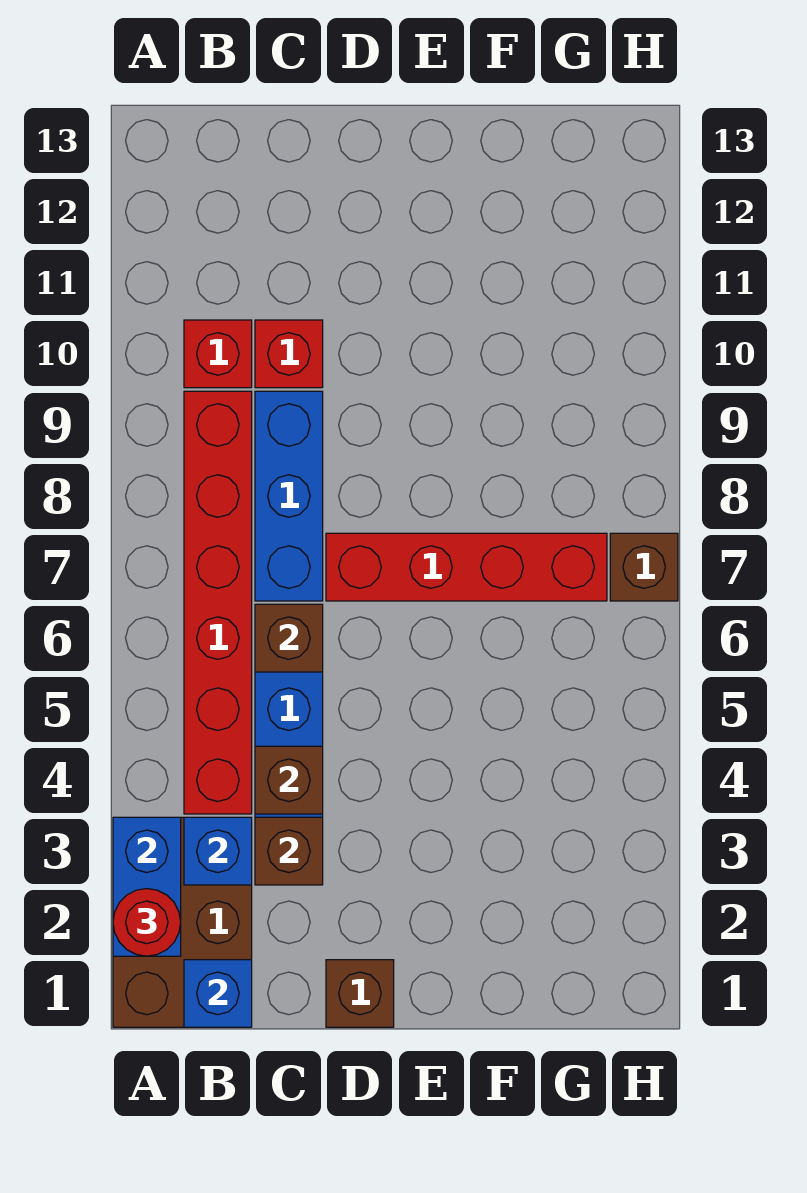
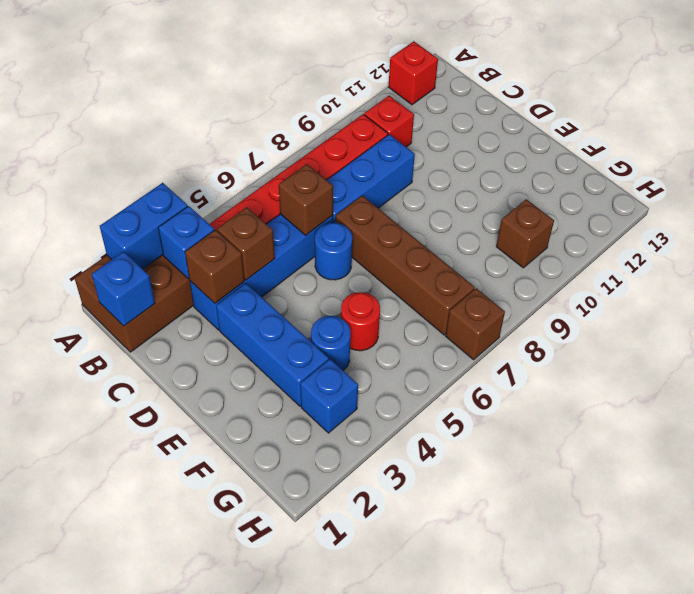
red round brick A2 level 3 -> red round brick F5 level 1
red brick C10 level 1 -> red brick A12 level 1
brown brick D1 level 1 -> brown brick G10 level 1
none -> blue brick D3:F3 level 1
none -> blue round brick D6 level 1
red brick D7:G7 level 1 -> brown brick D7:G7 level 1
none -> blue round brick F4 level 1
none -> blue brick G3 level 1

